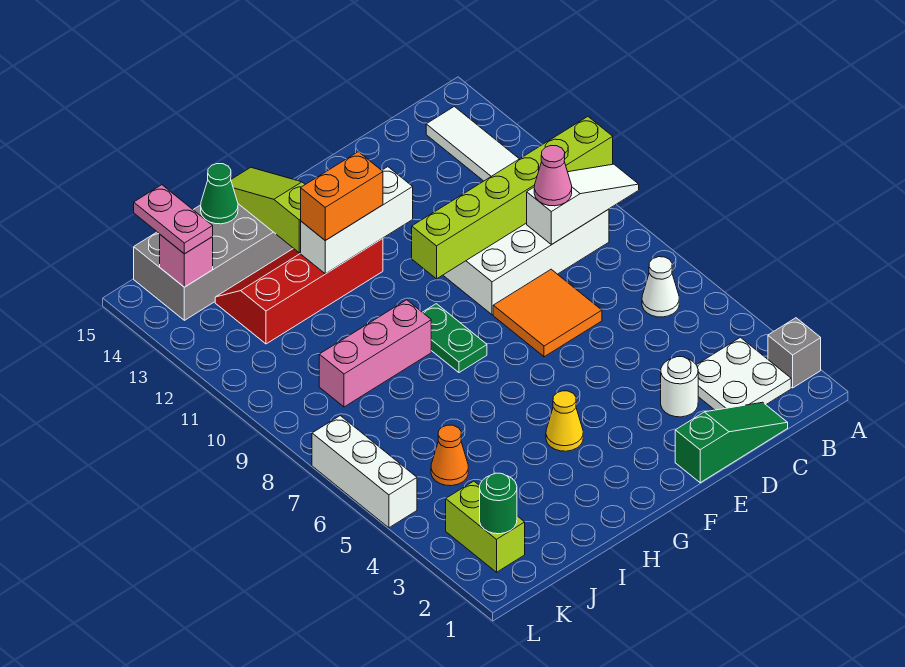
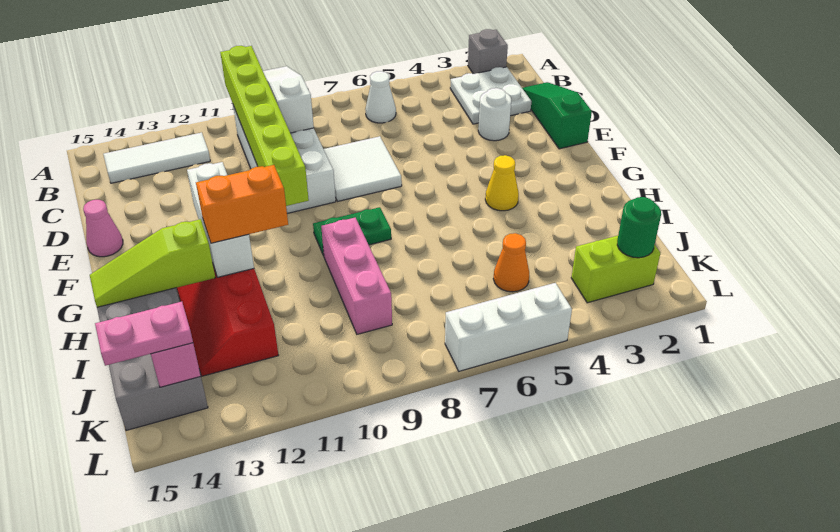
pink cone C9 level 3 -> pink cone E15 level 1
orange tile D7:E8 level 1 -> white tile D7:E8 level 1
orange brick G12:H12 level 3 -> orange brick H11:H12 level 3
green cone I15 level 2 -> none

